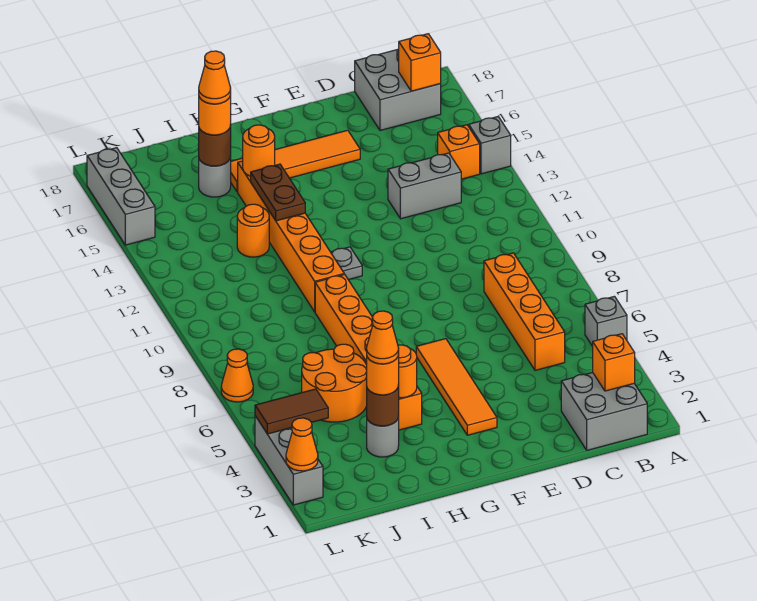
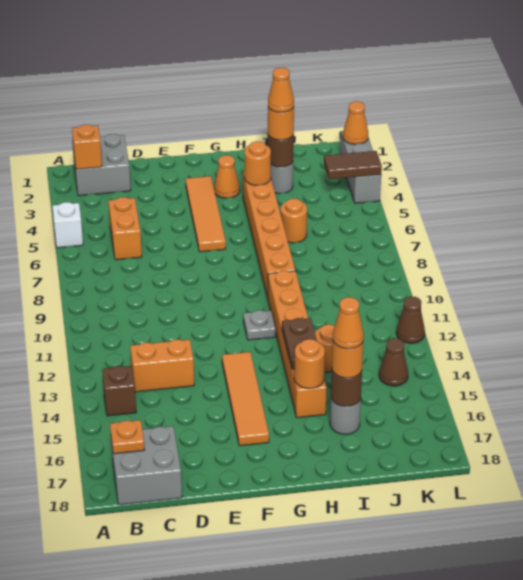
grey brick A5 level 1 -> white brick A5 level 1
grey brick A14 level 1 -> none
orange brick B14 level 1 -> brown brick B14 level 1
orange brick B17 level 2 -> orange plate B17 level 2
orange brick C5:C8 level 1 -> orange brick C5:C6 level 1
grey brick C13:D13 level 1 -> orange brick C13:D13 level 1
orange tile E16:H16 level 1 -> orange tile F13:F16 level 1
orange round brick I5:J6 level 1 -> orange round brick I6 level 1
none -> brown cone K14 level 1
orange cone L7 level 1 -> orange cone G3 level 1
none -> brown cone L12 level 1
grey brick L15:L17 level 1 -> none

